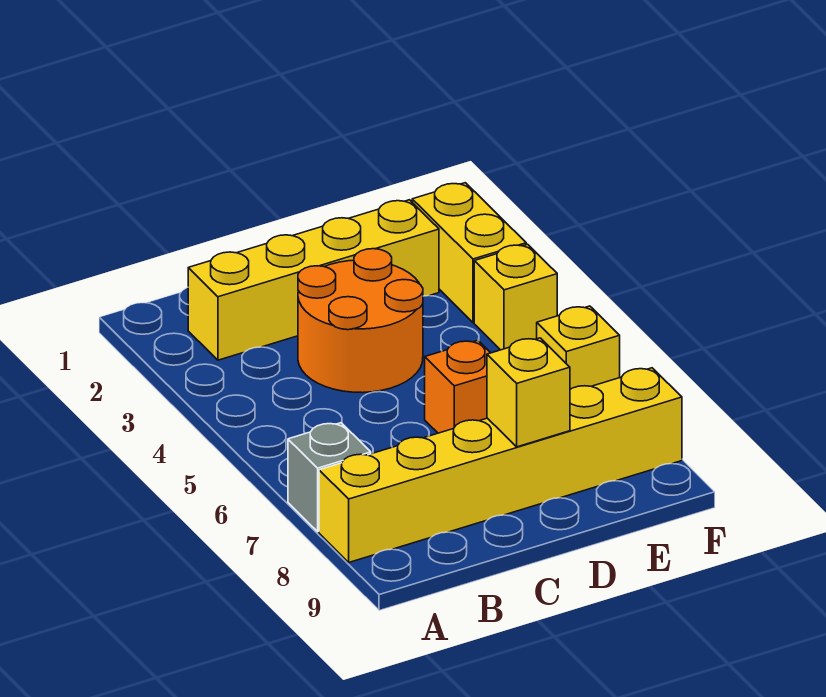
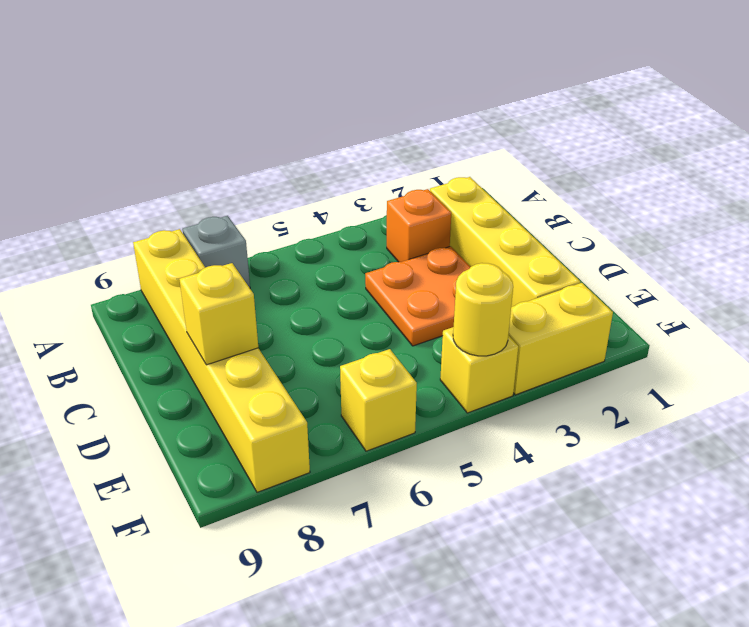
orange round brick C3:D4 level 1 -> orange plate C3:D4 level 1
orange brick D6 level 1 -> orange brick B3 level 1
none -> yellow round brick F4 level 2

